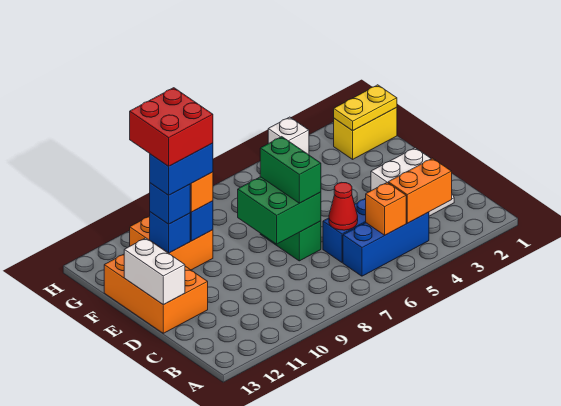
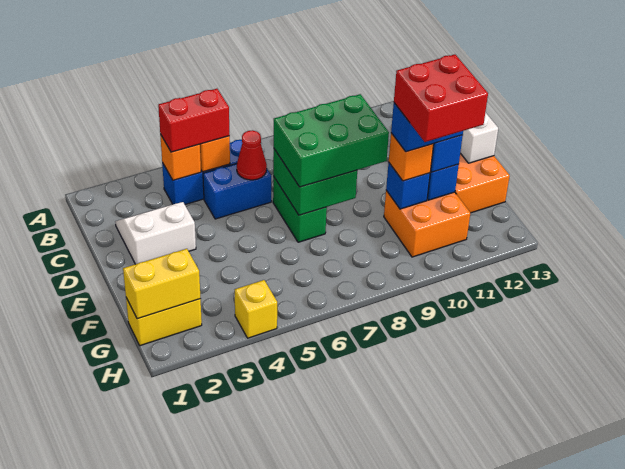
orange brick B3:B4 level 2 -> orange brick B4 level 2
none -> red brick B4:B5 level 3
green brick D7:E7 level 3 -> green brick D7:E9 level 3
yellow plate G1:G2 level 2 -> yellow brick G1:G2 level 2
white brick H4 level 1 -> yellow brick H4 level 1

